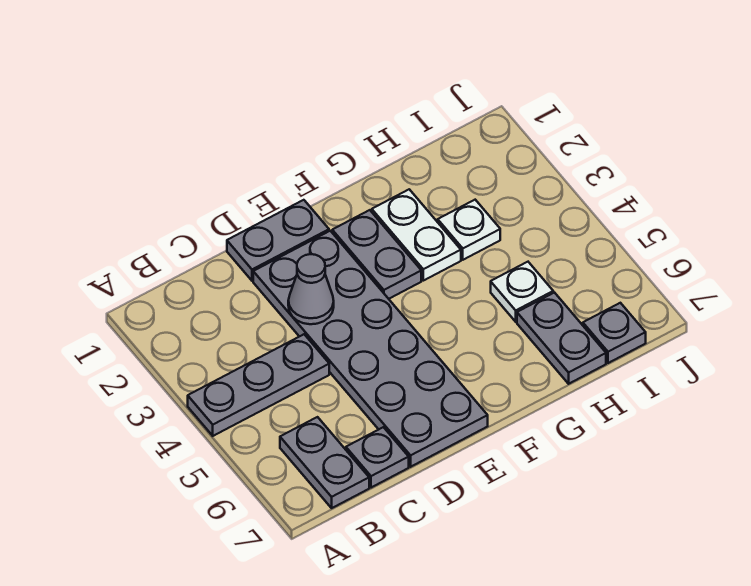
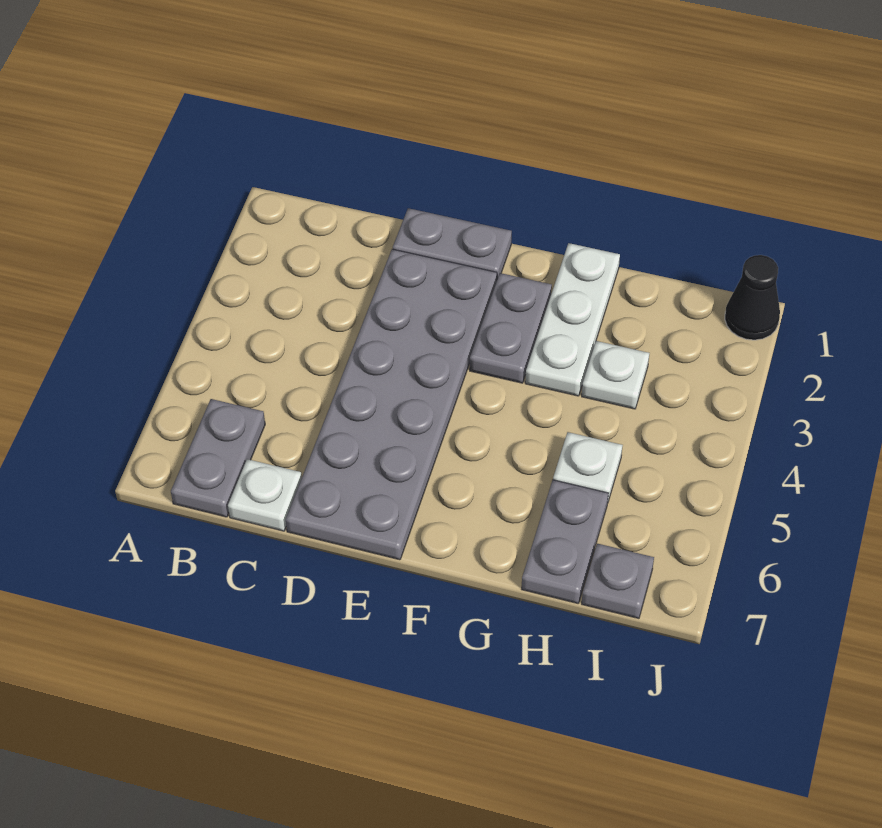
grey plate A4:C4 level 1 -> none
grey plate C7 level 1 -> white plate C7 level 1
grey cone D3 level 2 -> none
white plate G2:G3 level 1 -> white plate G1:G3 level 1
none -> black cone J1 level 1

